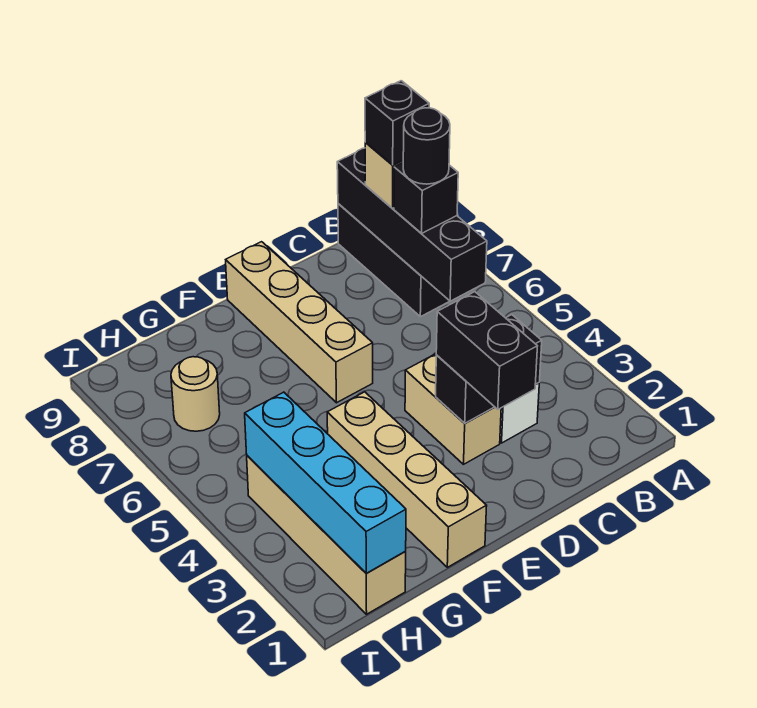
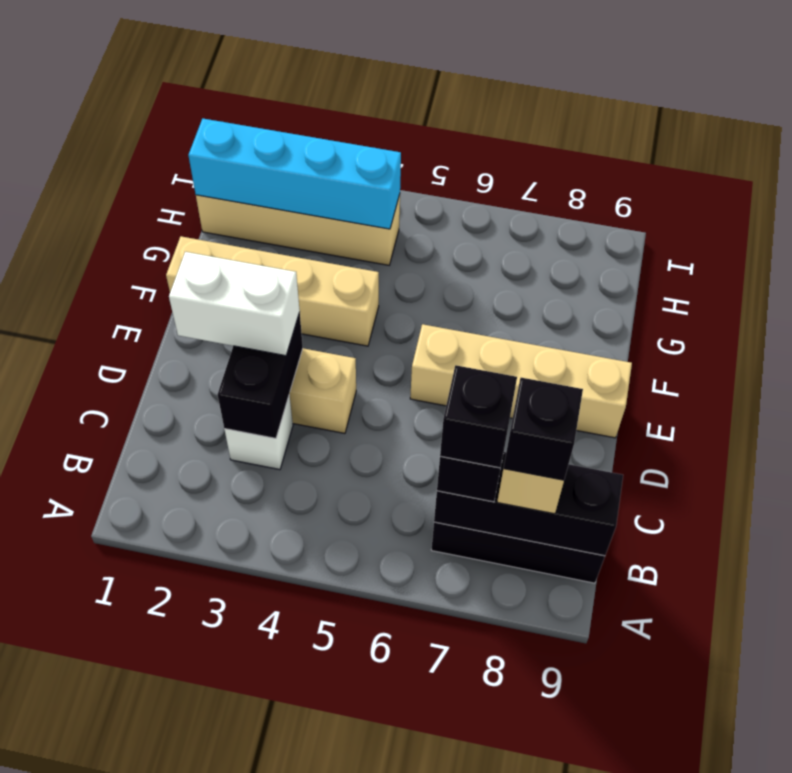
black brick B6:B9 level 2 -> black brick B7:B9 level 2
black round brick B7 level 4 -> black brick B7 level 4
black brick D2:D3 level 3 -> white brick D2:D3 level 3
tan round brick H7 level 1 -> none

